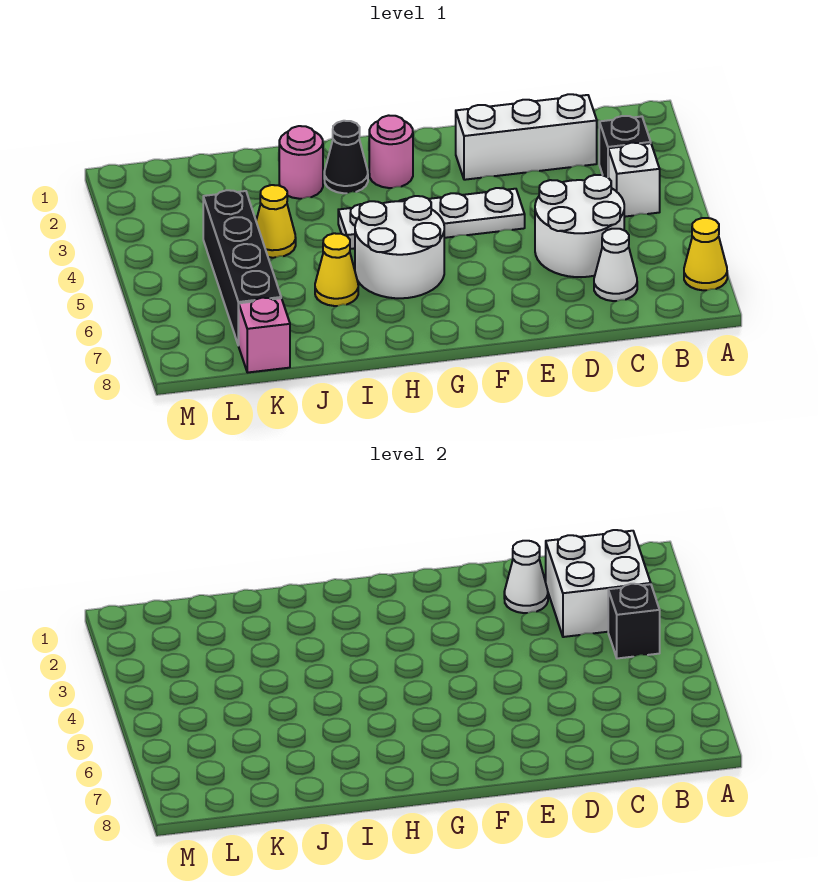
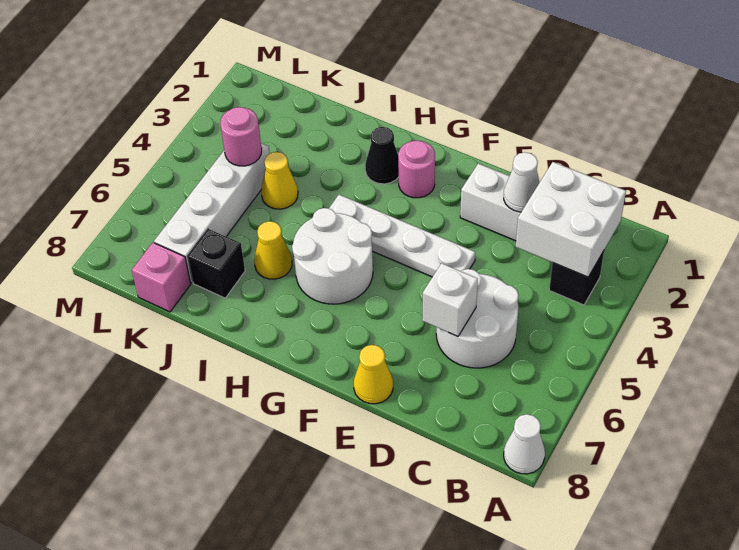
yellow cone A7 level 1 -> yellow cone E8 level 1
white brick B4 level 1 -> white brick D6 level 2
black brick B4 level 2 -> black brick J7 level 1
white cone C7 level 1 -> white cone A8 level 1
pink round brick I2 level 1 -> pink round brick K4 level 2
black brick K4:K7 level 1 -> white brick K4:K7 level 1

